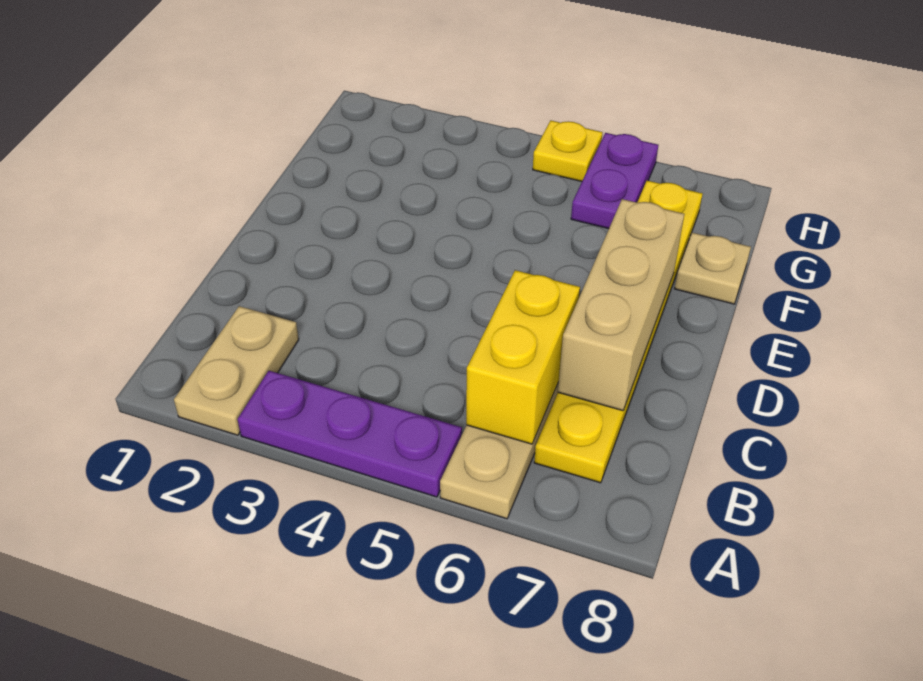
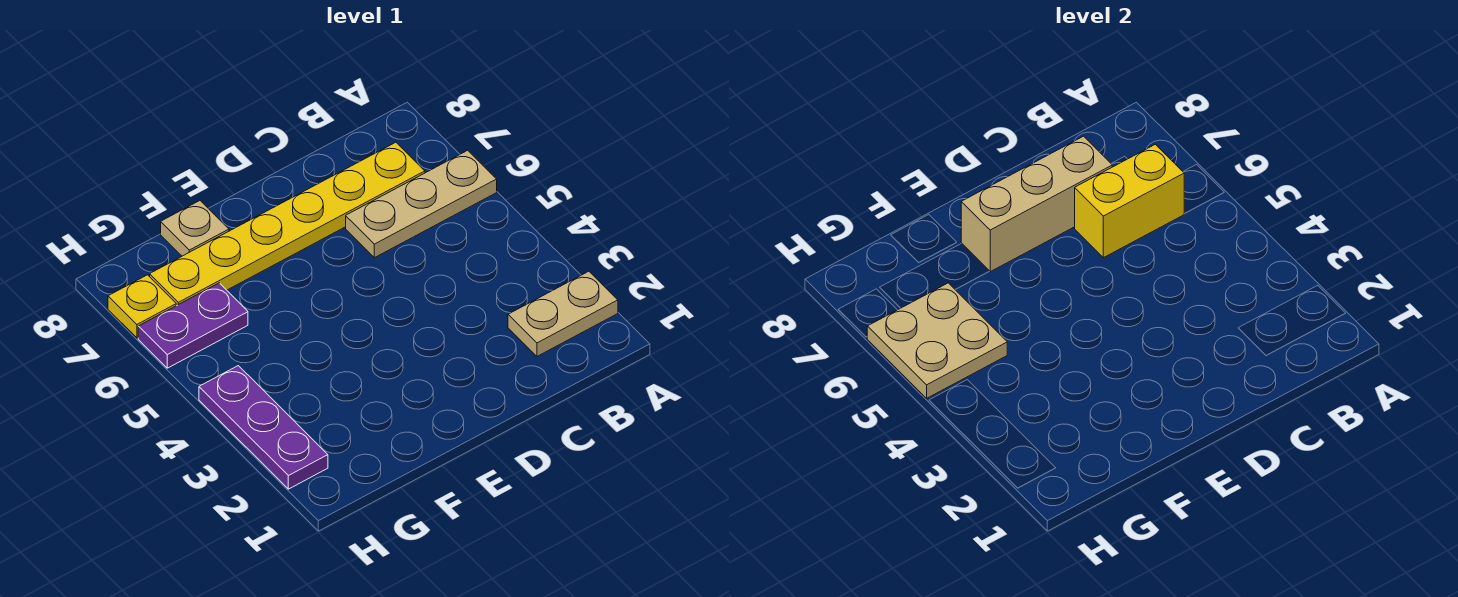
purple plate A3:A5 level 1 -> purple plate H2:H4 level 1
none -> tan plate G5:H6 level 2
yellow plate H5 level 1 -> yellow plate H7 level 1

